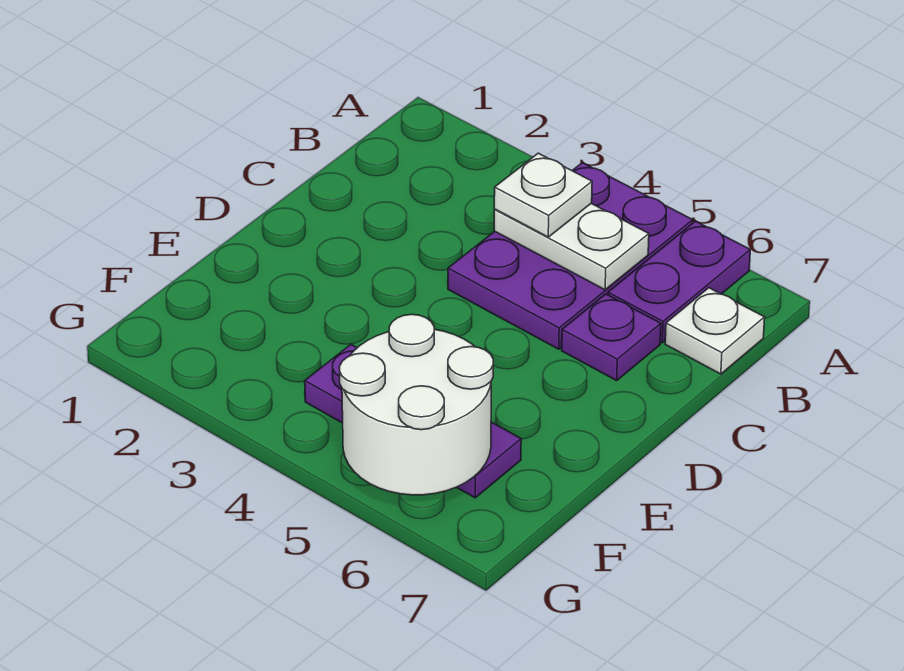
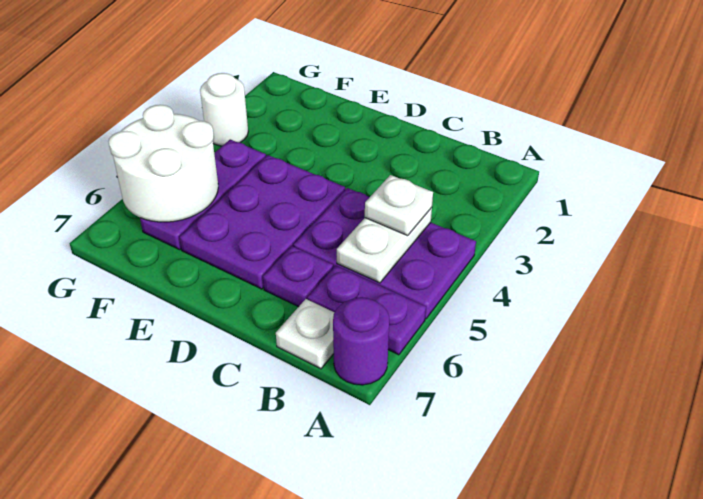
none -> purple round brick A7 level 1
none -> purple plate D4:E6 level 1
none -> white round brick G3 level 1

